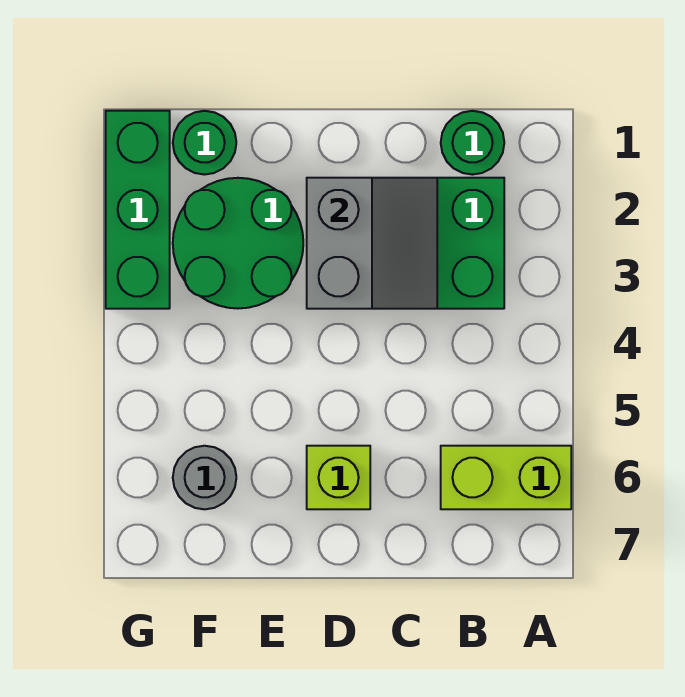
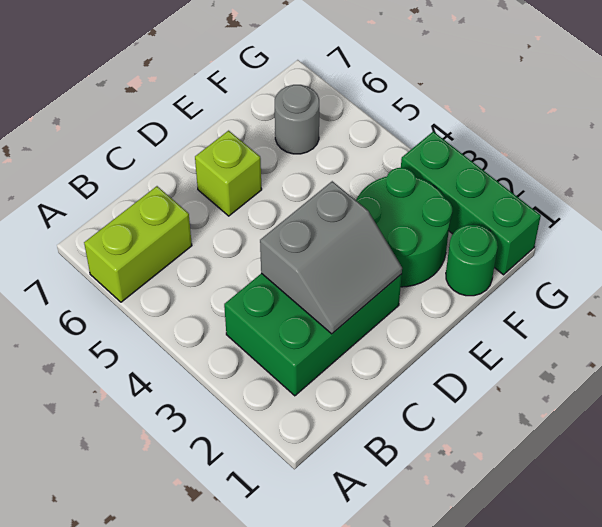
green round brick B1 level 1 -> none
grey slope C2:D3 level 2 top D -> grey slope C2:D3 level 2 top 3

